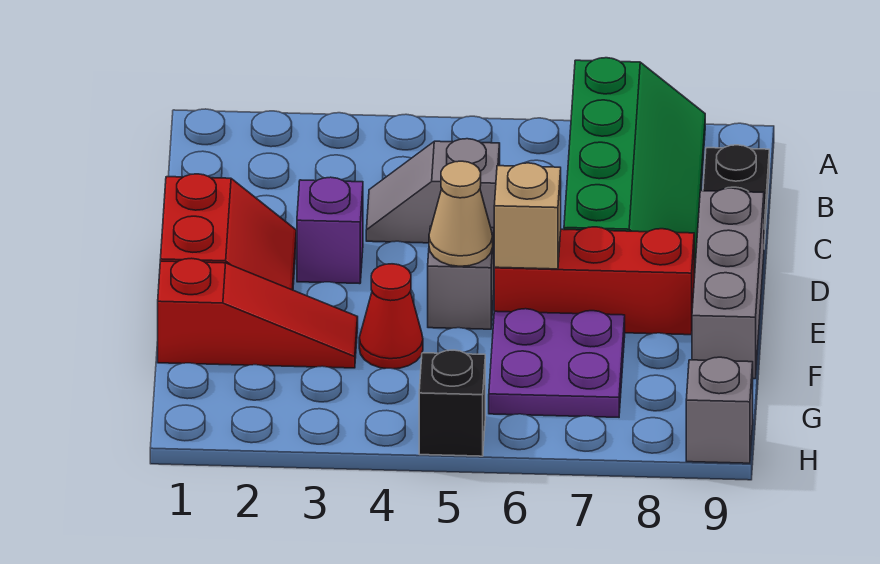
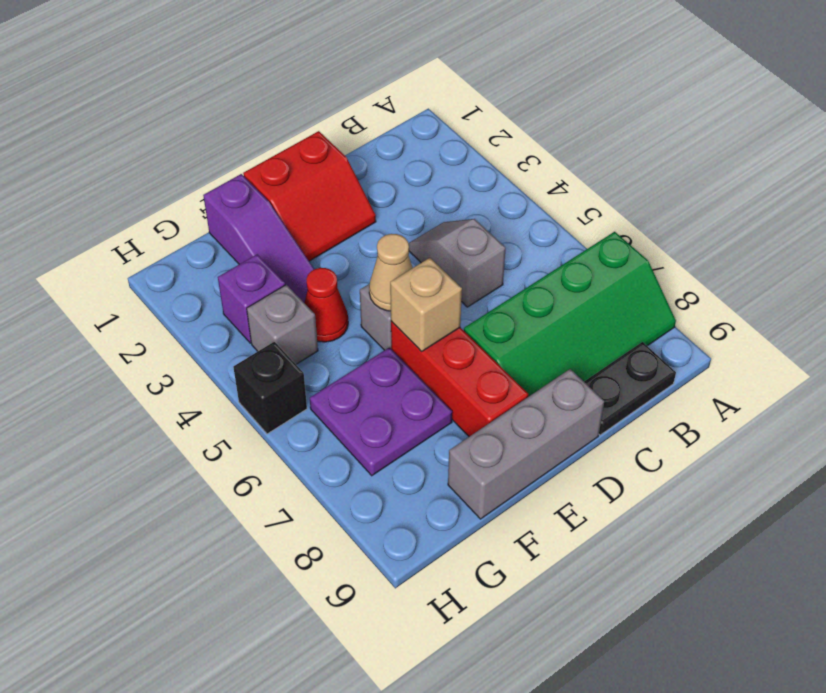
purple brick D3 level 1 -> purple brick G3 level 1
red slope F1:F3 level 1 top 1 -> purple slope F1:F3 level 1 top 1
grey brick H9 level 1 -> grey brick G4 level 1

